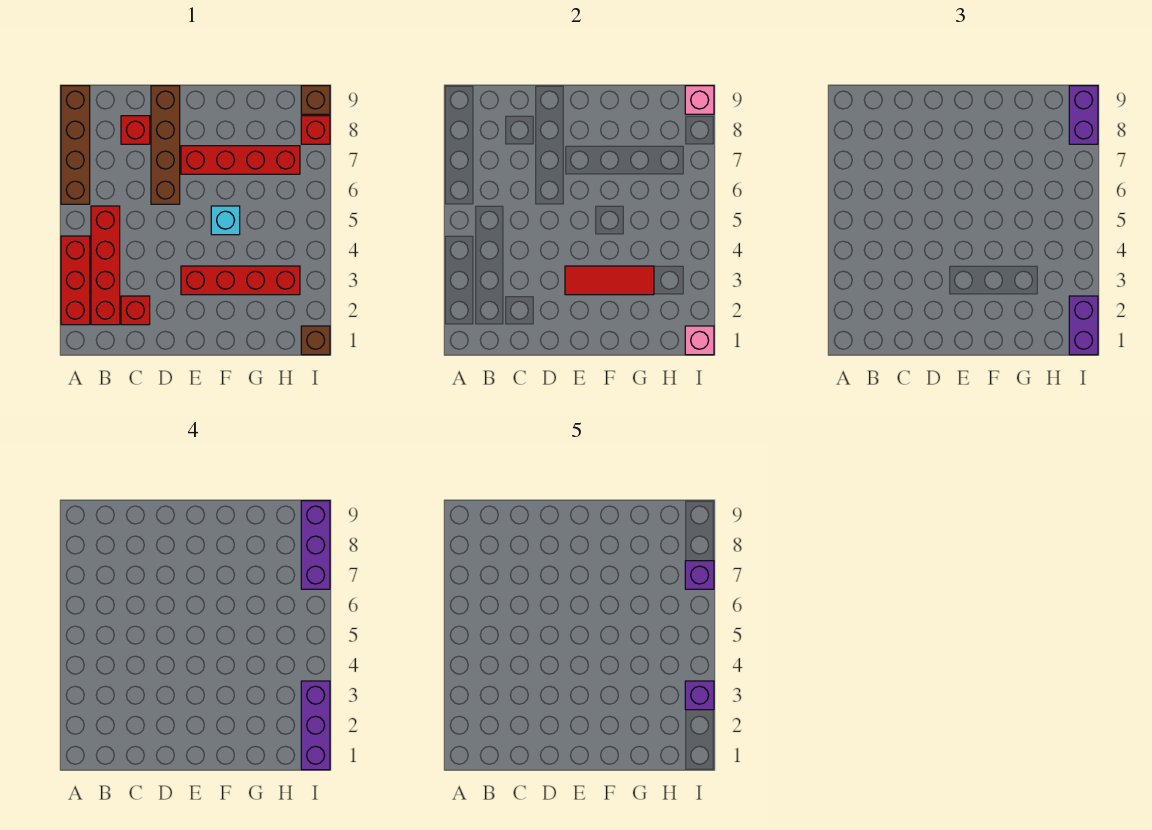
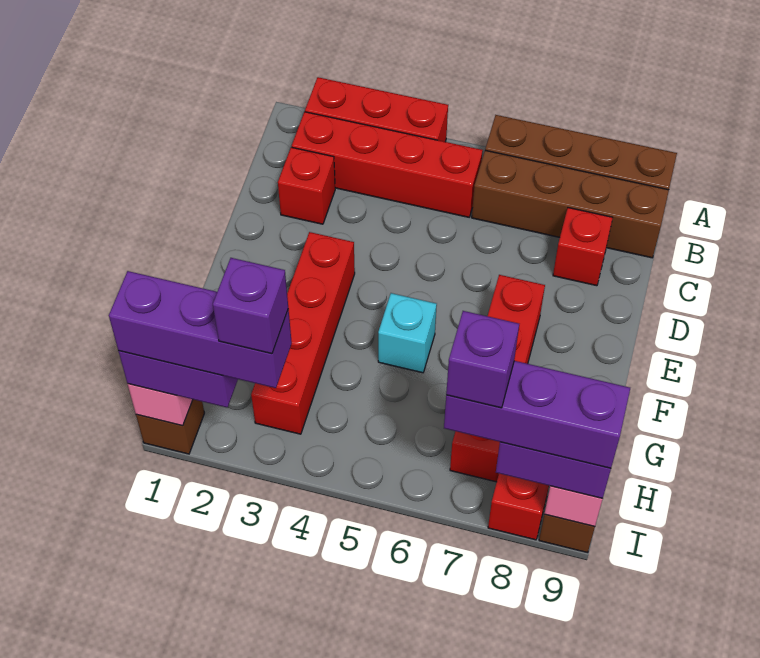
brown brick D6:D9 level 1 -> brown brick B6:B9 level 1
red tile E3:G3 level 2 -> none

